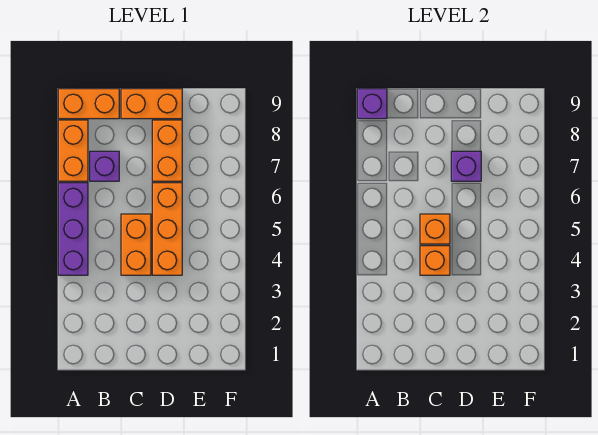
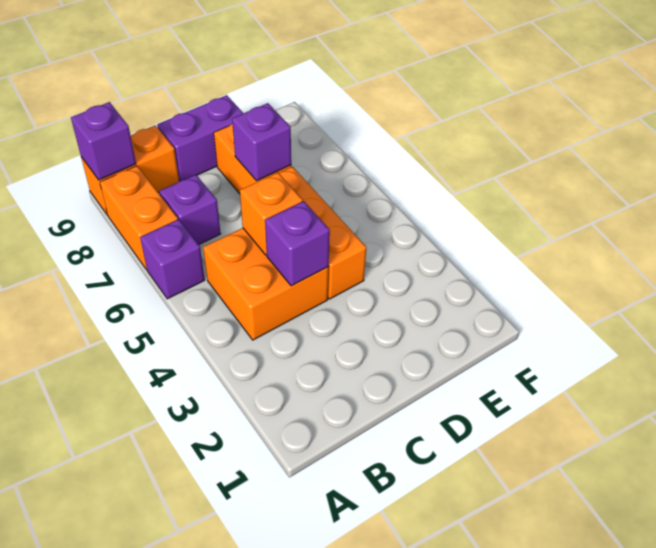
purple brick A4:A6 level 1 -> purple brick A6 level 1
orange brick C4:C5 level 1 -> orange brick B4:C5 level 1
orange brick C4 level 2 -> purple brick C4 level 2
orange brick C9:D9 level 1 -> purple brick C9:D9 level 1

